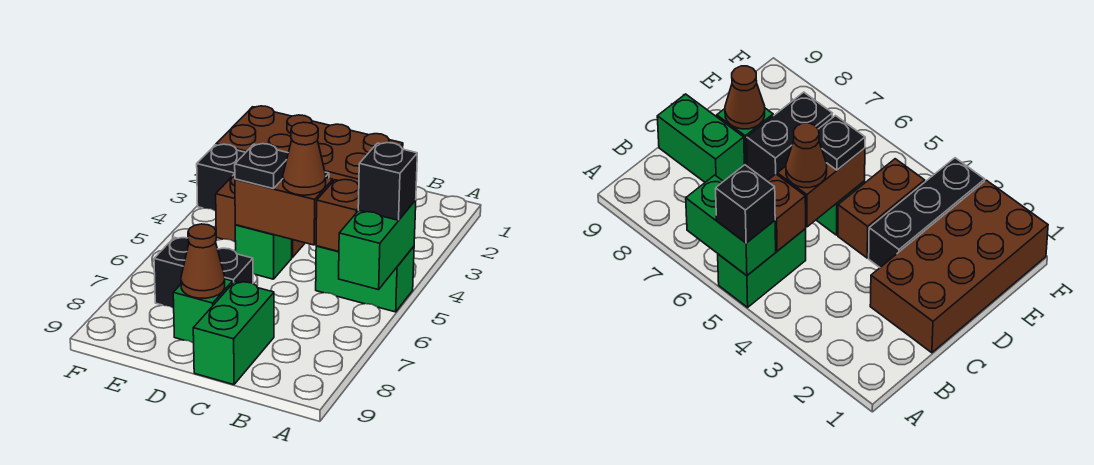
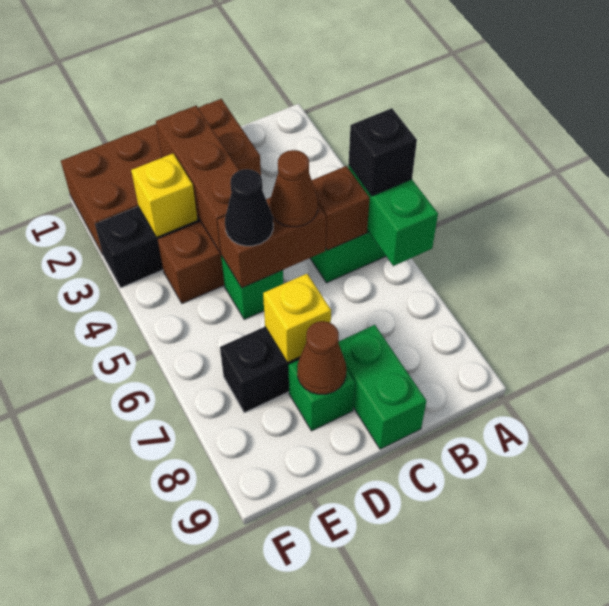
none -> brown brick D2:D4 level 2
black plate D5 level 3 -> black cone D5 level 3
none -> yellow brick D7 level 2
none -> yellow brick E3 level 2

